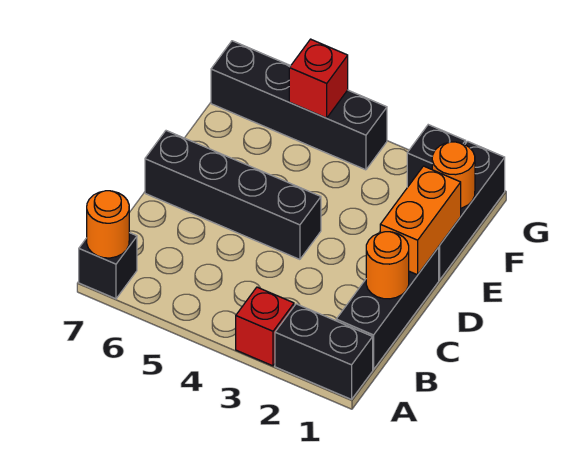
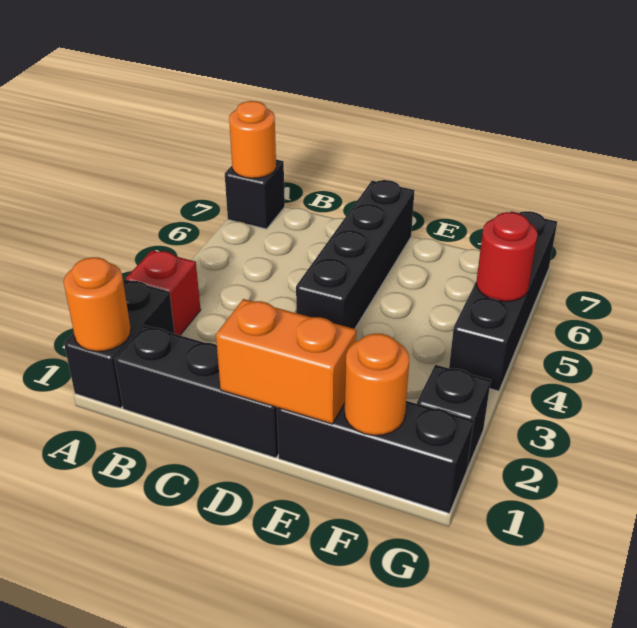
orange round brick C1 level 2 -> orange round brick A1 level 2
red brick G5 level 2 -> red round brick G5 level 2

